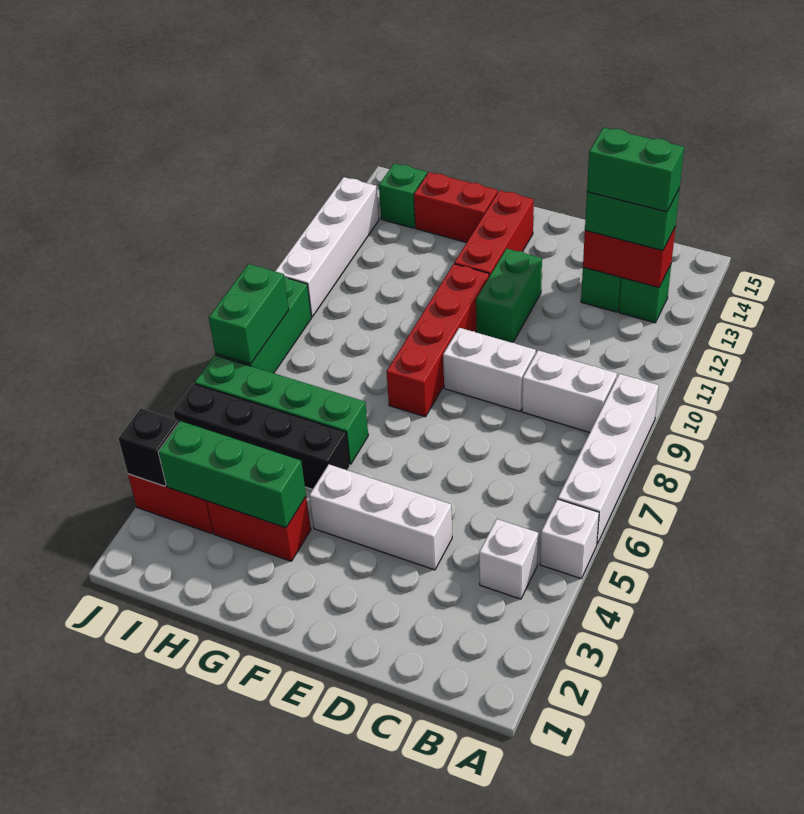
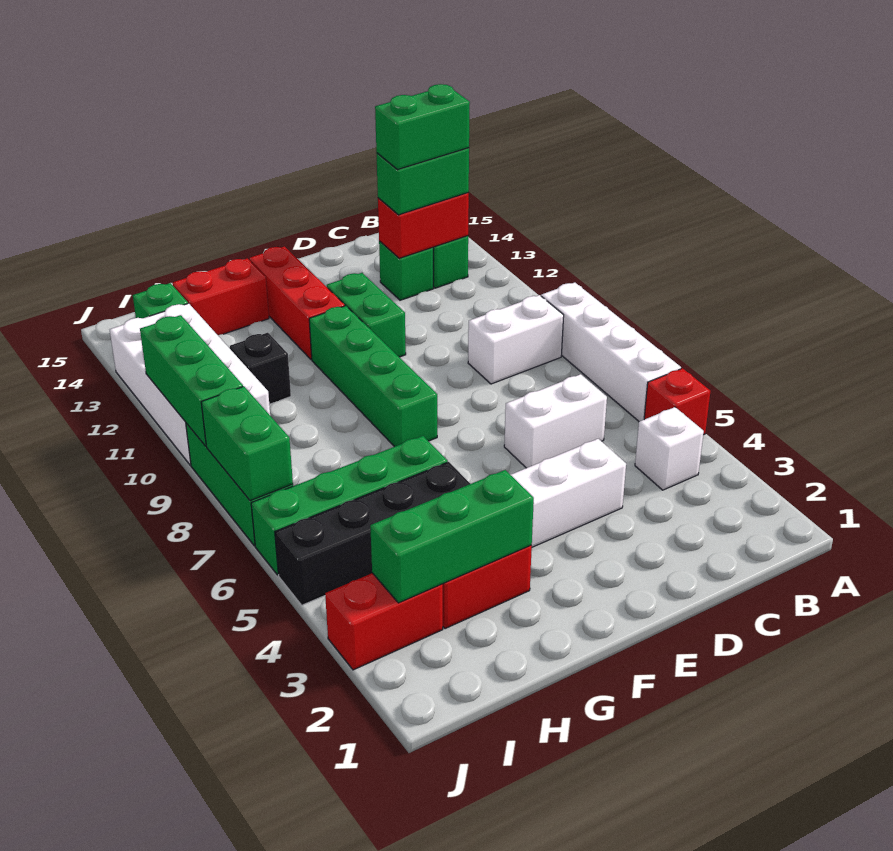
white brick A5 level 1 -> red brick A5 level 1
white brick D9:E9 level 1 -> white brick C6:D6 level 1
red brick F8:F11 level 1 -> green brick F8:F11 level 1
black brick J3 level 2 -> black brick H11 level 1
none -> green brick J9:J11 level 2
white brick J10:J13 level 1 -> white brick I10:J13 level 1

